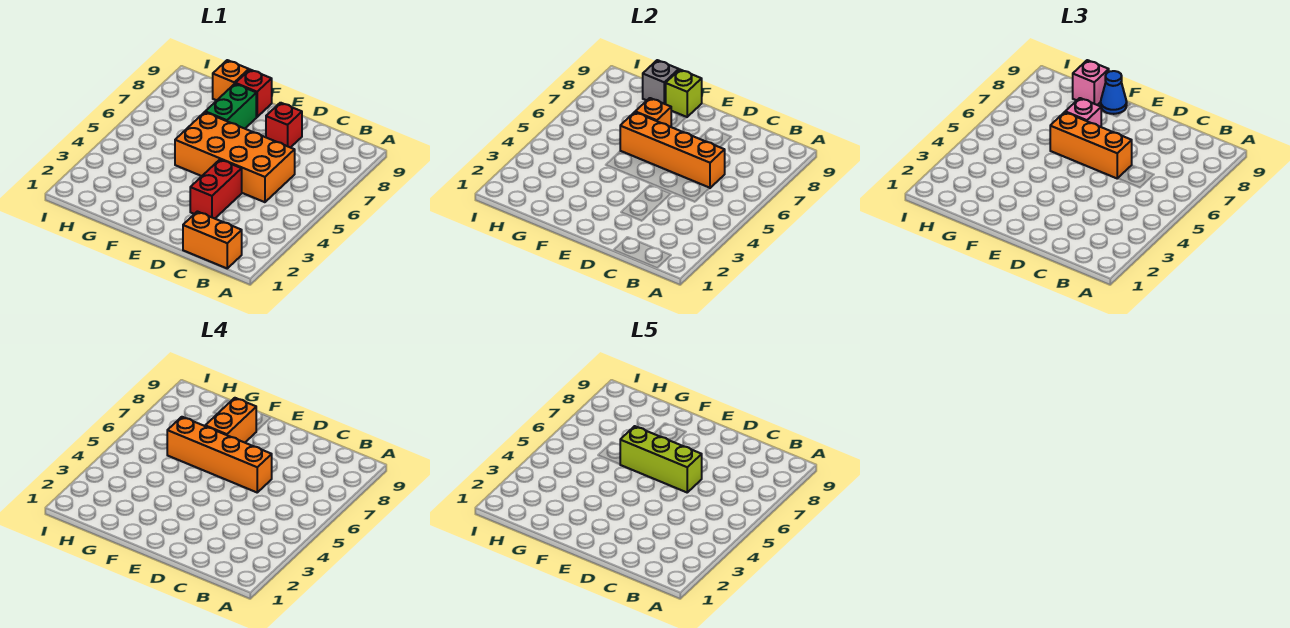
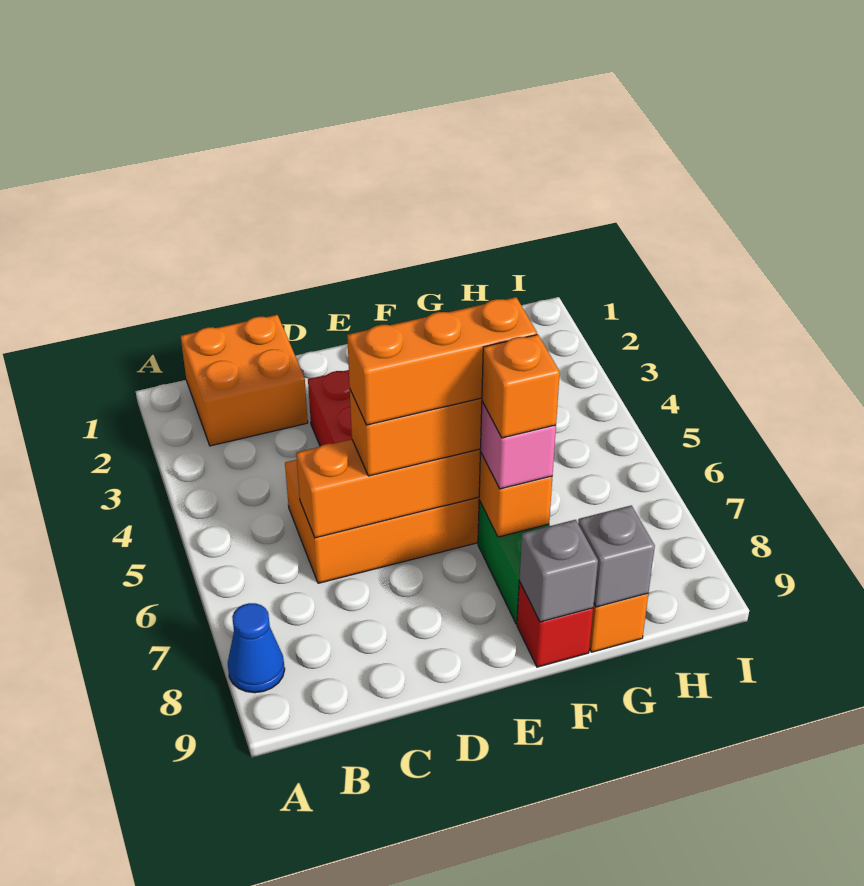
orange brick B1:C1 level 1 -> orange brick B1:C2 level 1
orange brick D6:G6 level 4 -> orange brick D6:F6 level 4
lime brick D6:F6 level 5 -> none
red brick D8 level 1 -> none
orange brick F7:F8 level 4 -> orange brick F7 level 4
lime brick F9 level 2 -> grey brick F9 level 2
blue cone F9 level 3 -> blue cone A8 level 1
pink brick G9 level 3 -> none

